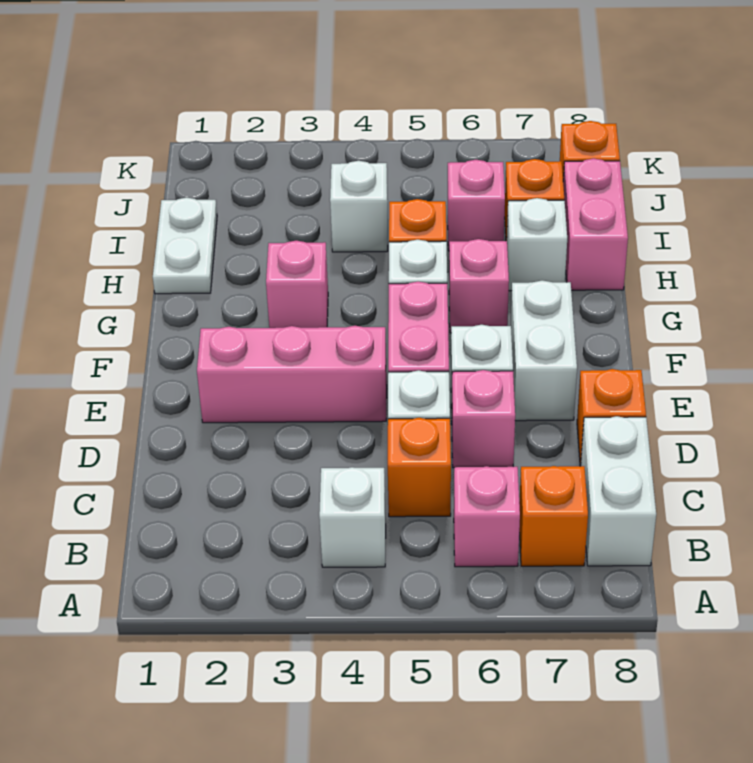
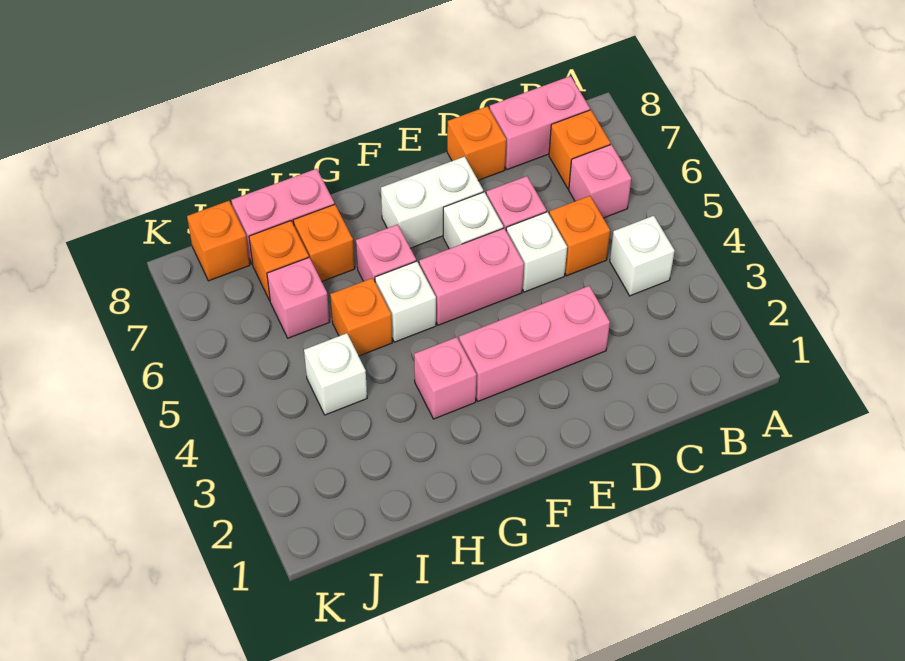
white brick B8:C8 level 1 -> pink brick B8:C8 level 1
pink brick E2:E4 level 1 -> pink brick D3:F3 level 1
white plate H1:I1 level 1 -> none
white brick H7 level 1 -> orange brick H7 level 1

